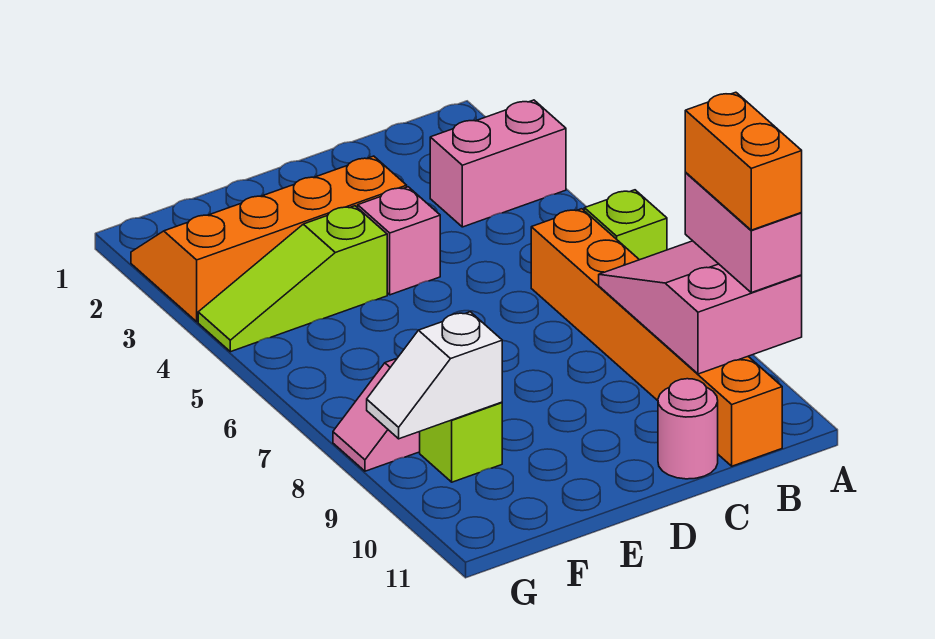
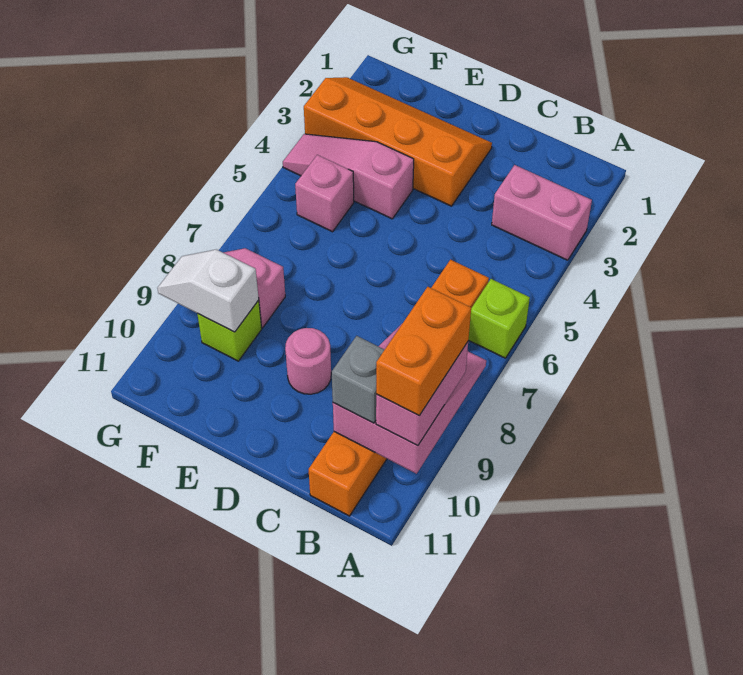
none -> grey brick B10 level 3
pink round brick C11 level 1 -> pink round brick D9 level 1
pink brick D4 level 1 -> pink brick F5 level 1
lime slope E4:G4 level 1 top E -> pink slope E4:G4 level 1 top E

